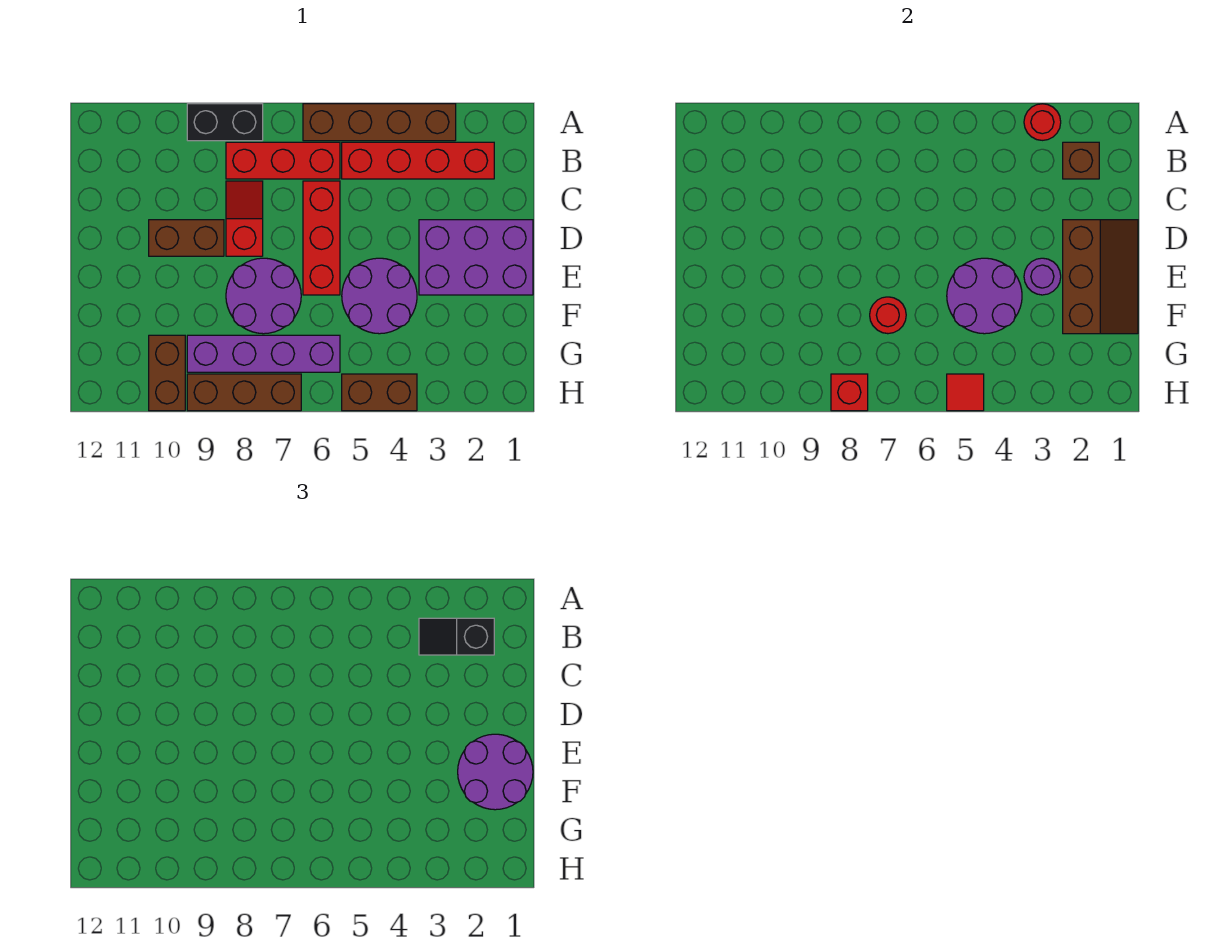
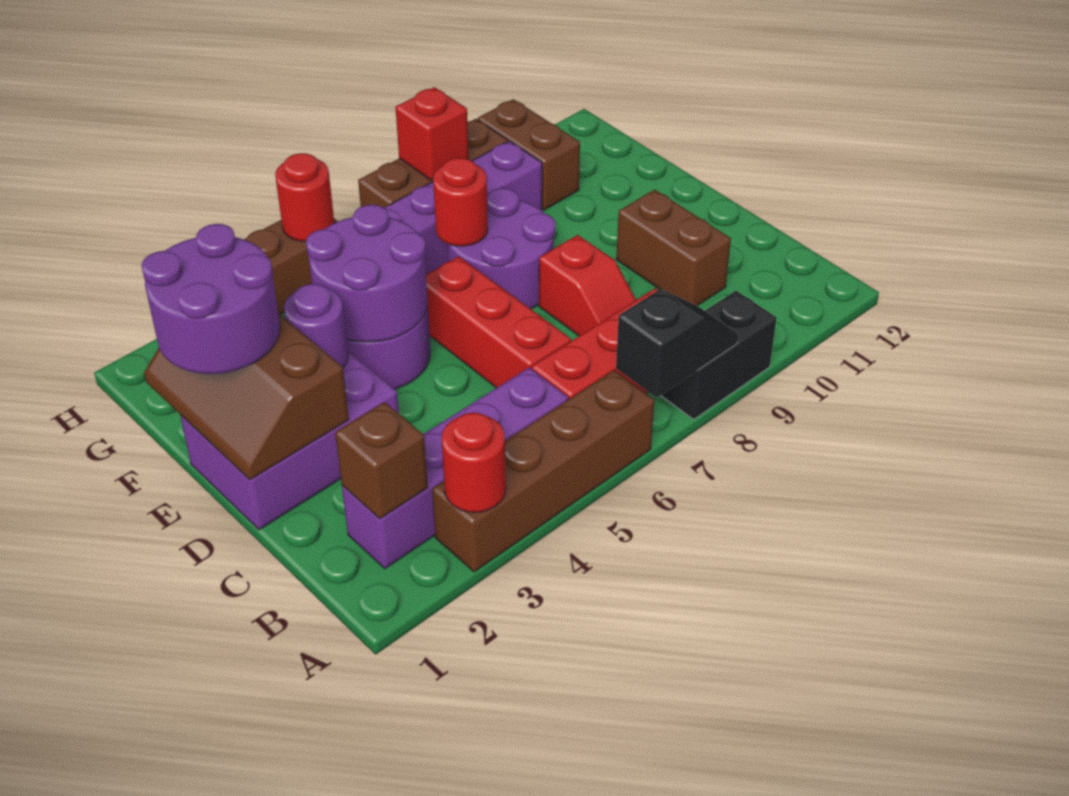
red brick B2:B5 level 1 -> purple brick B2:B5 level 1
black slope B2:B3 level 3 top 2 -> black slope A7:A8 level 2 top 7
brown brick D9:D10 level 1 -> brown brick C10:D10 level 1
red tile H5 level 2 -> red round brick H5 level 2

